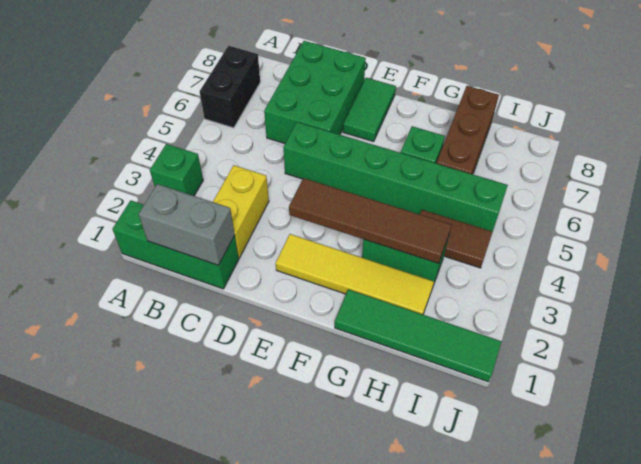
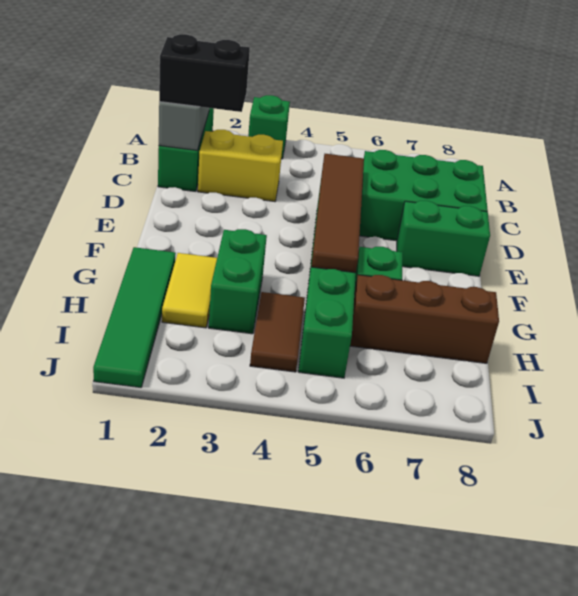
black brick A6:A7 level 1 -> black brick C1:C2 level 3
yellow tile E2:H2 level 1 -> yellow tile G2:H2 level 1
brown tile E3:H3 level 2 -> brown tile D5:G5 level 2
green tile E7:E8 level 1 -> green brick E7:E8 level 1

